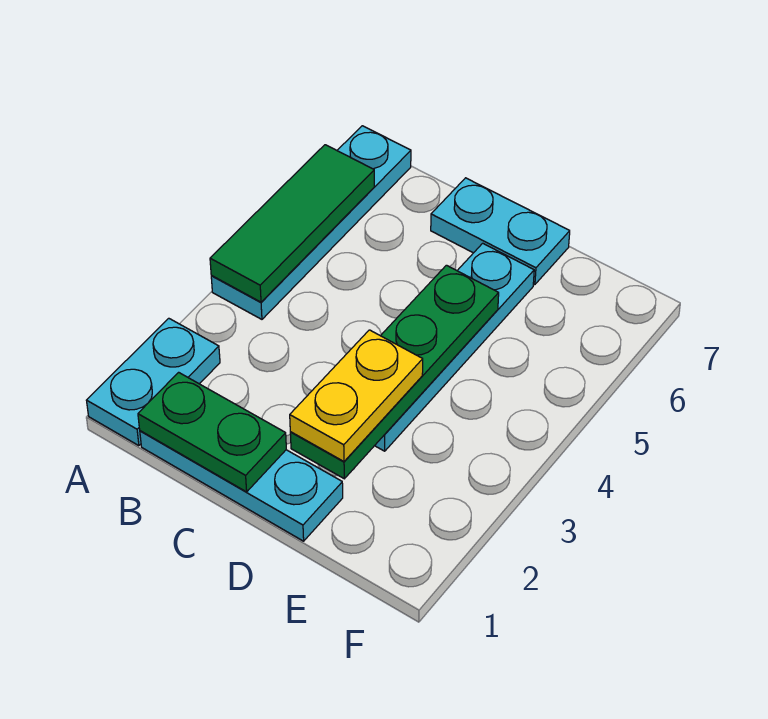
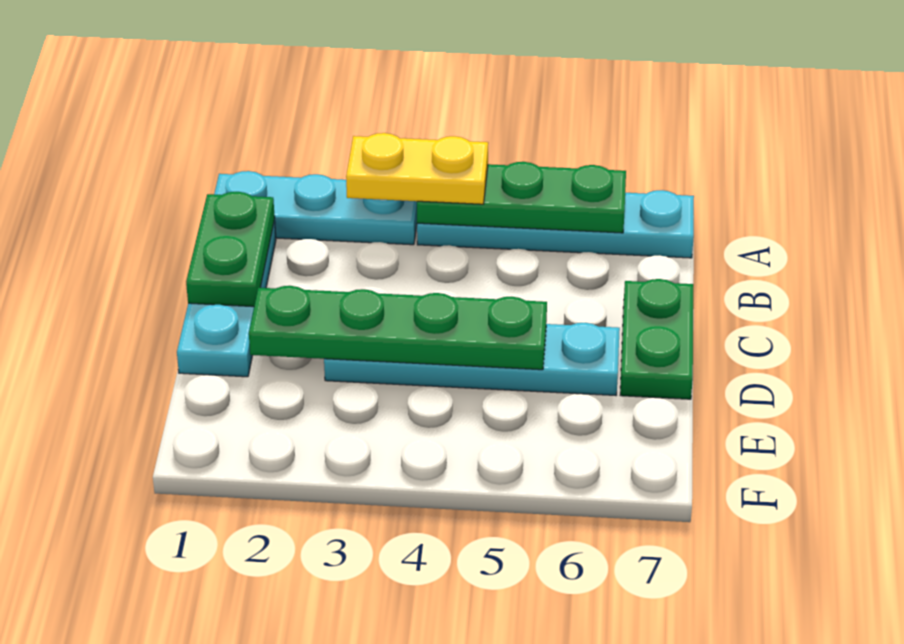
cyan plate A1:A2 level 1 -> cyan plate A1:A3 level 1
green tile A4:A6 level 2 -> green plate A4:A6 level 2
cyan plate C7:D7 level 1 -> green plate C7:D7 level 1
yellow plate D2:D3 level 3 -> yellow plate A3:A4 level 3

